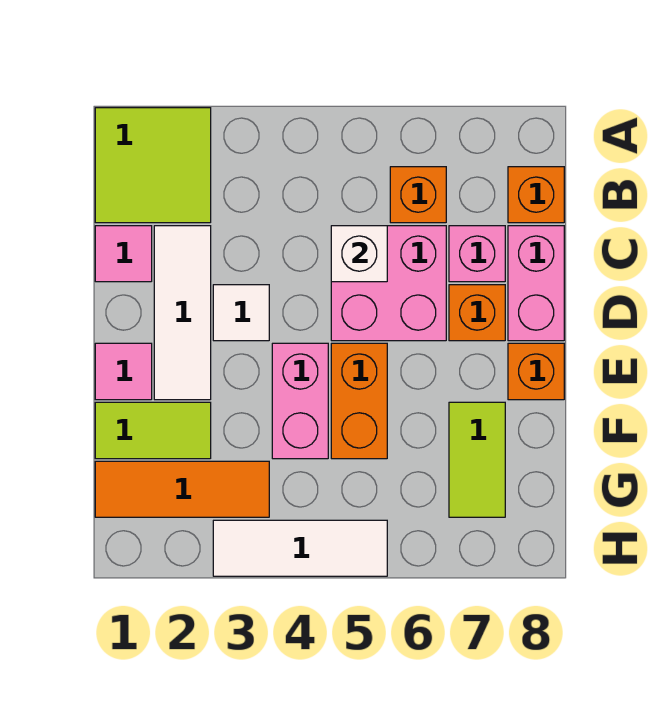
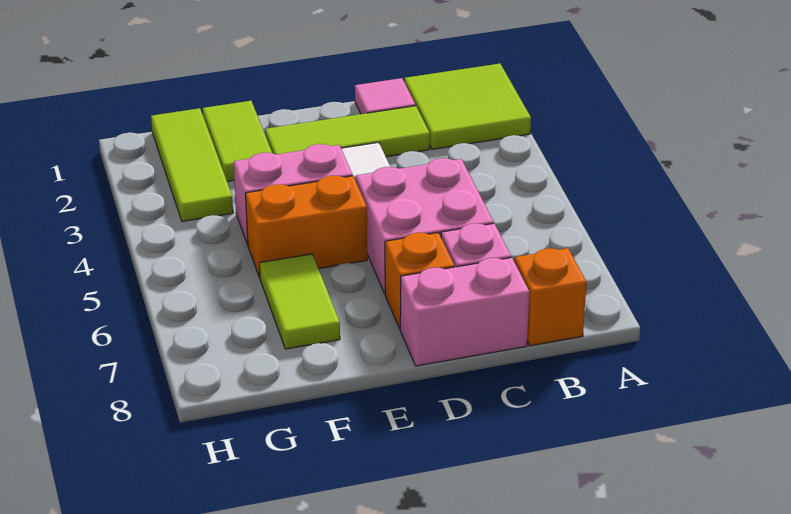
orange brick B6 level 1 -> none
white tile C2:E2 level 1 -> lime tile C2:E2 level 1
white brick C5 level 2 -> none
pink tile E1 level 1 -> none
orange brick E8 level 1 -> none
lime tile F7:G7 level 1 -> lime tile F6:F7 level 1
orange tile G1:G3 level 1 -> lime tile G1:G3 level 1
white tile H3:H5 level 1 -> none

